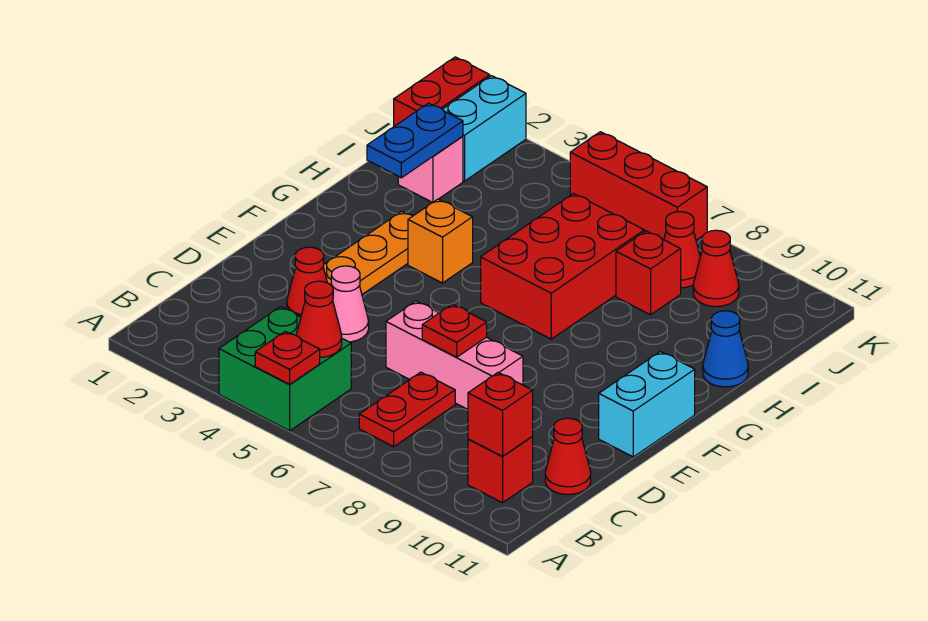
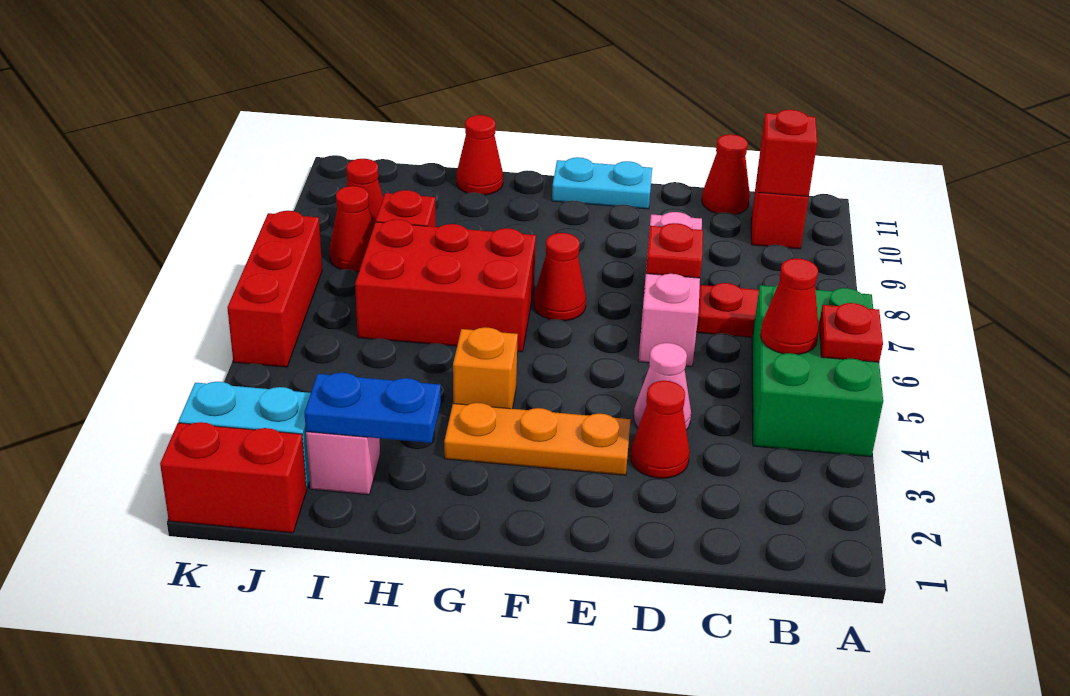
green brick A4:B5 level 1 -> green brick A4:B6 level 1
cyan brick E11:F11 level 1 -> cyan plate E11:F11 level 1
none -> red cone F7 level 1
blue cone H11 level 1 -> red cone H11 level 1

